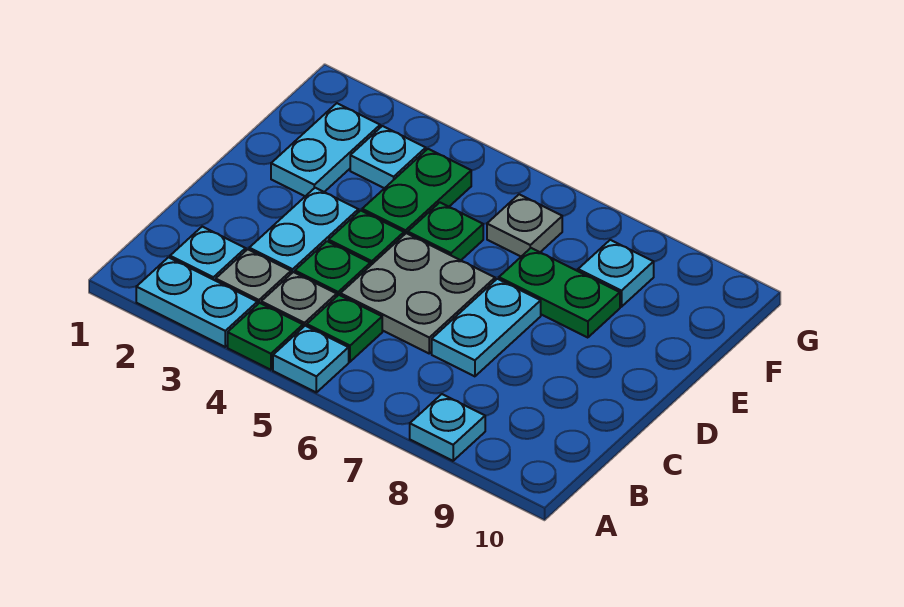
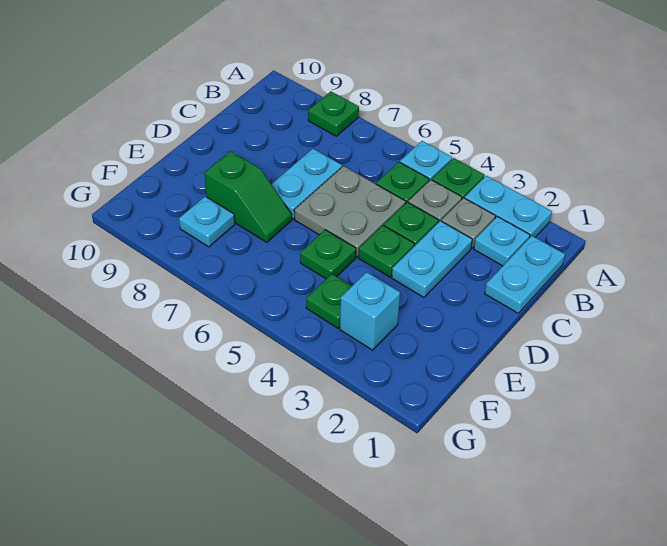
cyan plate A8 level 1 -> green plate A8 level 1
cyan plate E2:F2 level 1 -> cyan plate B1:C1 level 1
green plate E4:F4 level 1 -> green plate F4 level 1
green plate E7:E8 level 1 -> green slope E7:E8 level 1 top 8
cyan plate F3 level 1 -> cyan brick F3 level 1
grey plate F6 level 1 -> none

